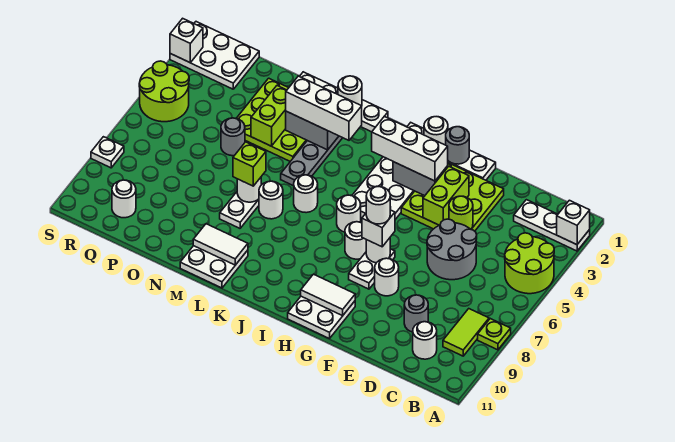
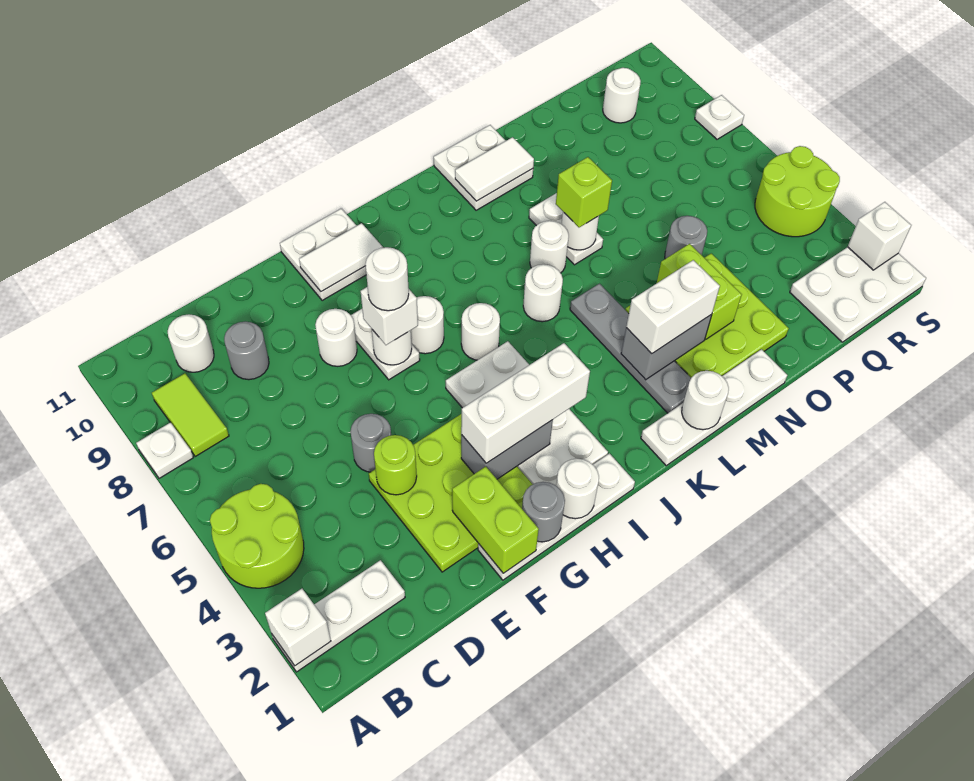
lime plate A8 level 1 -> white plate A8 level 1
grey round brick D5:E6 level 1 -> grey round brick E5 level 1
lime brick F3:F4 level 2 -> lime brick F1:F2 level 2
white brick K3:M3 level 3 -> white brick L3:M3 level 3

